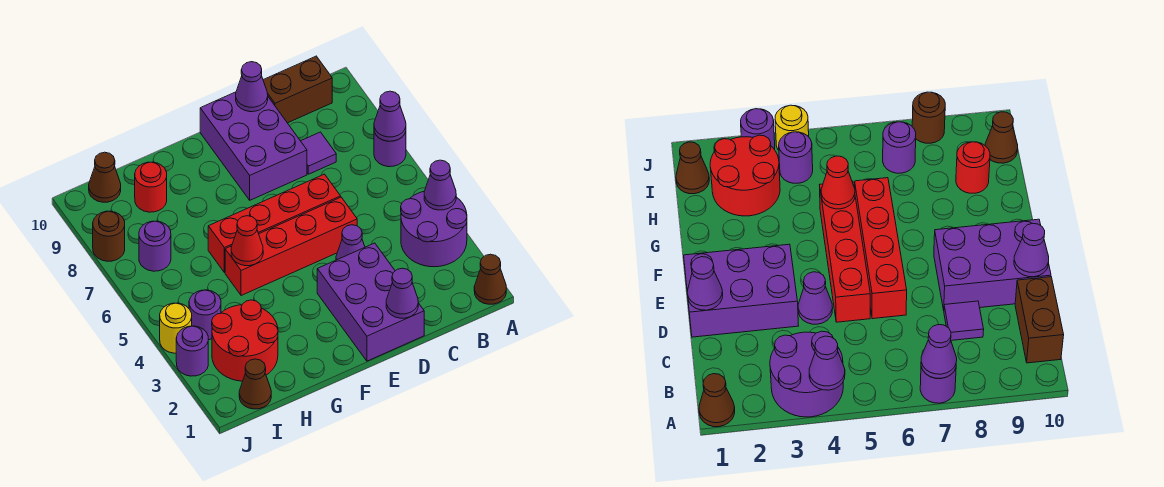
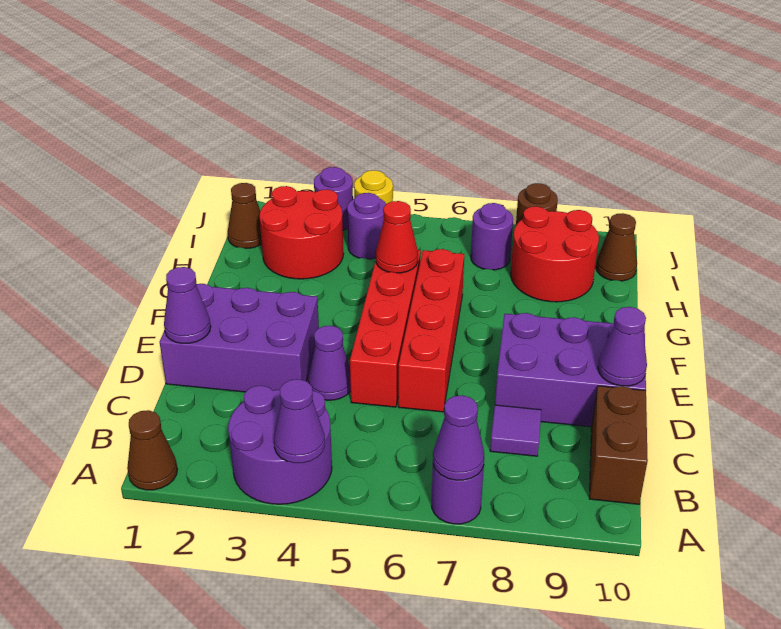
red round brick H9 level 1 -> red round brick H8:I9 level 1

